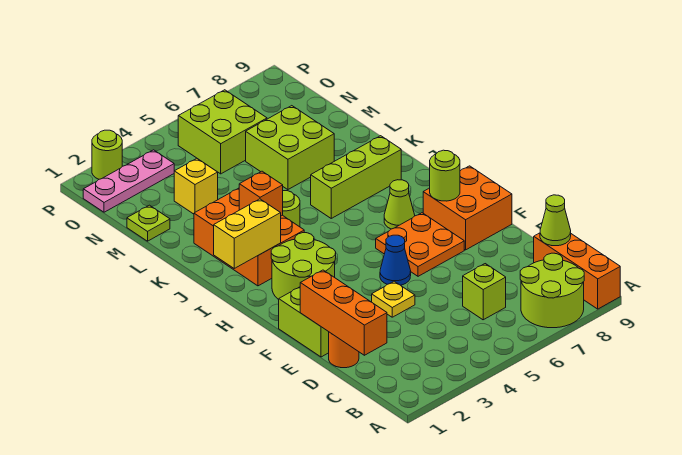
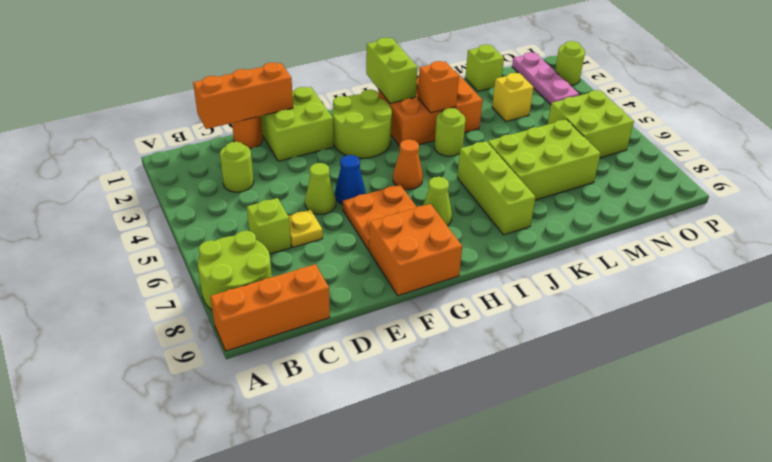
lime cone C9 level 2 -> lime cone E5 level 1
yellow plate E4 level 1 -> yellow plate D6 level 1
lime round brick G8 level 2 -> lime round brick C3 level 1
none -> orange cone H5 level 1
yellow brick I1:I2 level 2 -> lime brick I1:I2 level 2
lime brick L6:M7 level 1 -> lime brick K6:M7 level 1
lime plate M1 level 1 -> lime brick M1 level 1

